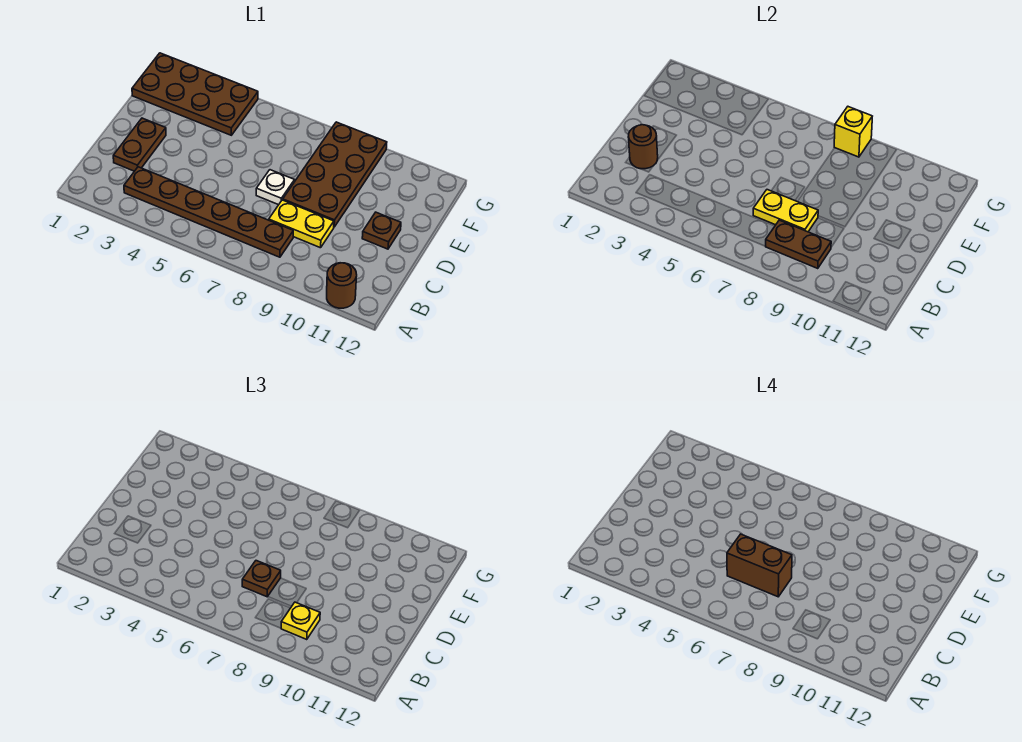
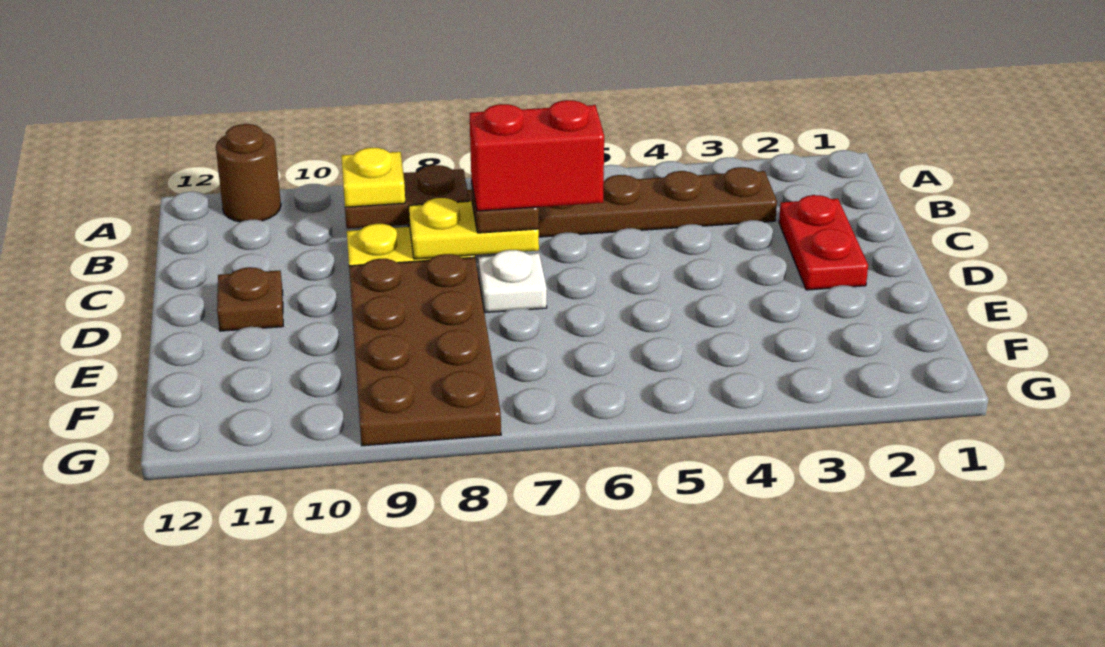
brown plate C2:D2 level 1 -> red plate C2:D2 level 1
brown round brick C2 level 2 -> none
brown brick C6:C7 level 4 -> red brick C6:C7 level 4
brown plate F1:G4 level 1 -> none
yellow brick G8 level 2 -> none

